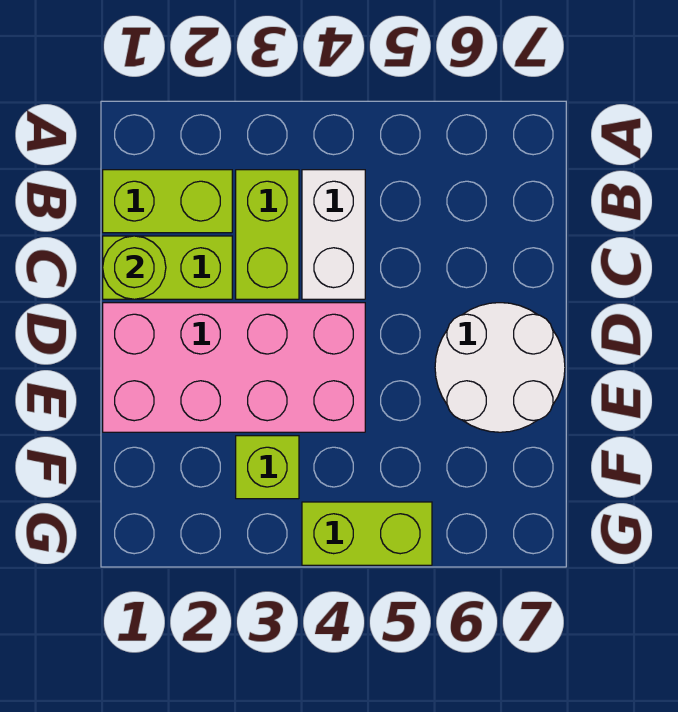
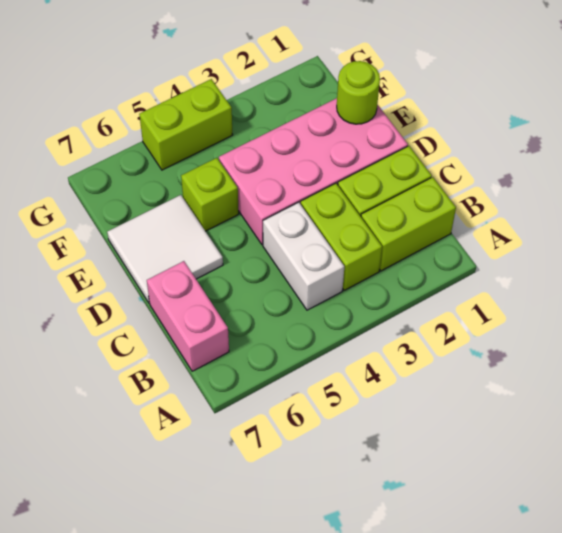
none -> pink brick B7:C7 level 1
lime round brick C1 level 2 -> lime round brick E1 level 2
white round brick D6:E7 level 1 -> white tile D6:E7 level 1
lime brick F3 level 1 -> lime brick E5 level 1

